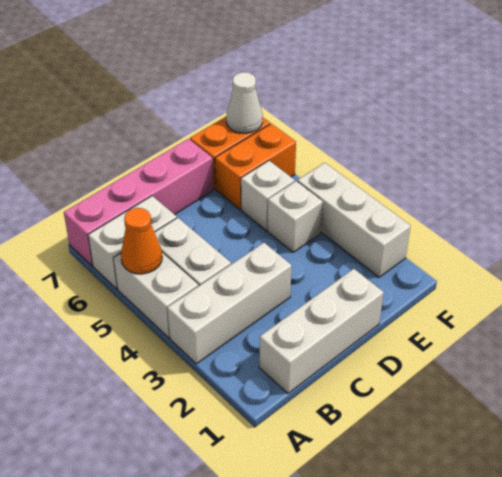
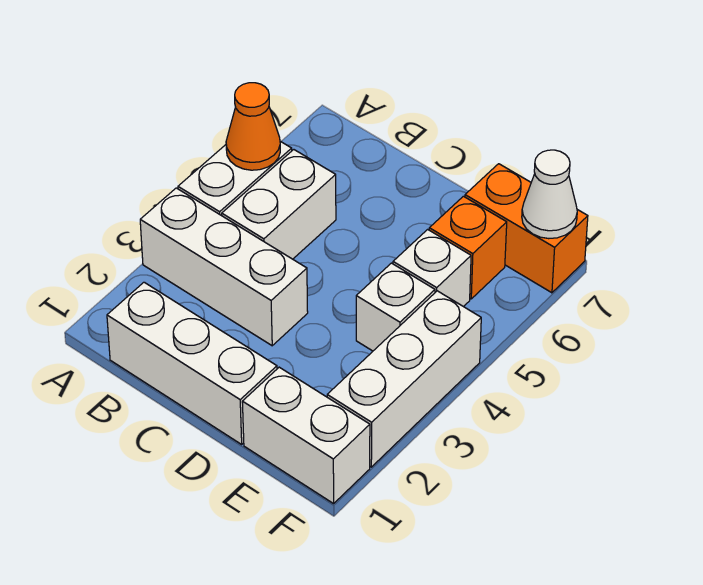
white brick A6:B6 level 1 -> white brick E1:F1 level 1
pink brick A7:D7 level 1 -> none
orange brick E6:F6 level 1 -> orange brick E6 level 1

